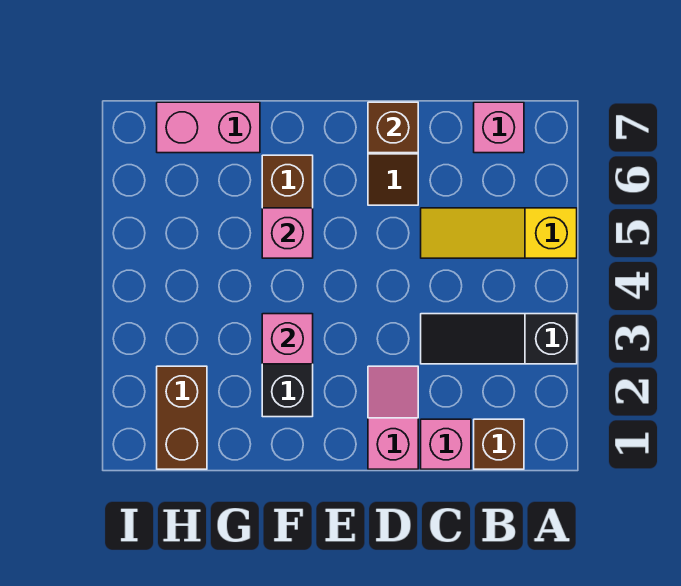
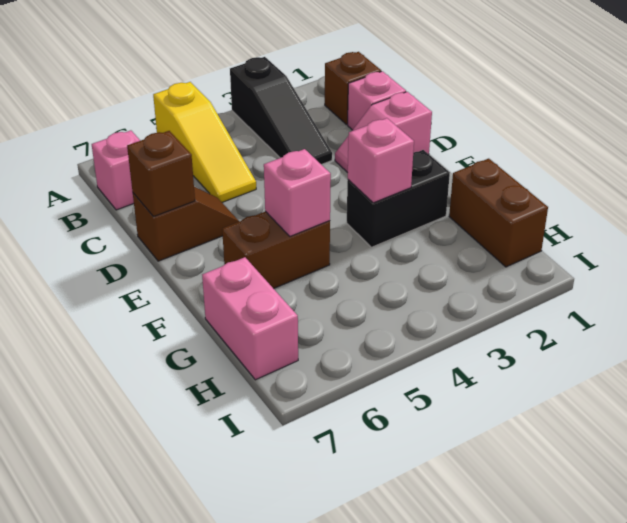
brown brick H1:H2 level 1 -> brown brick G1:H1 level 1

